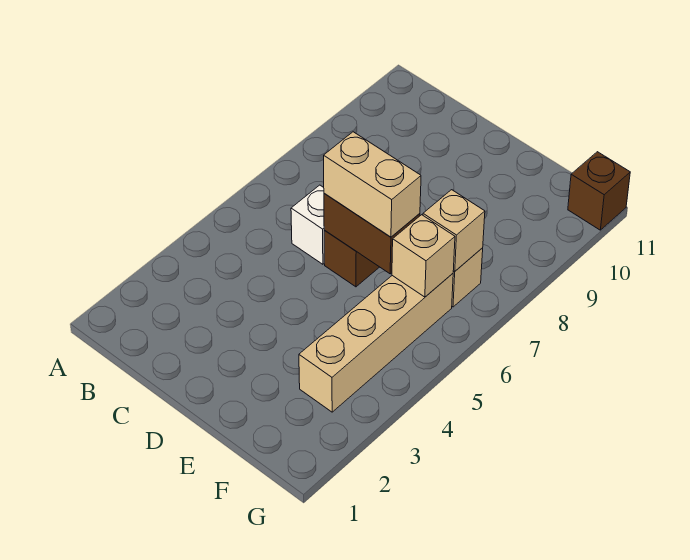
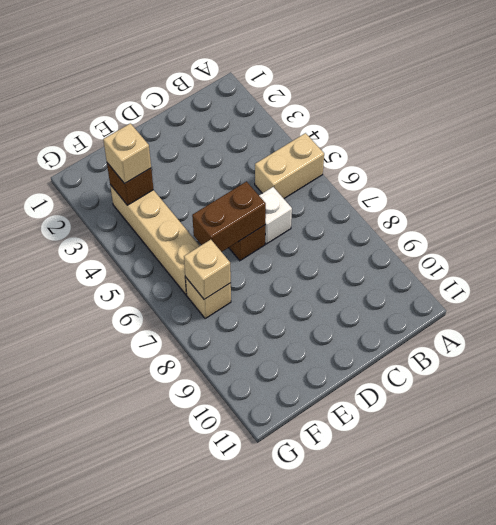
tan brick D6:E6 level 3 -> tan brick A5:B5 level 1
tan brick F6 level 2 -> tan brick F3 level 3
brown brick G11 level 1 -> brown brick F3 level 2

